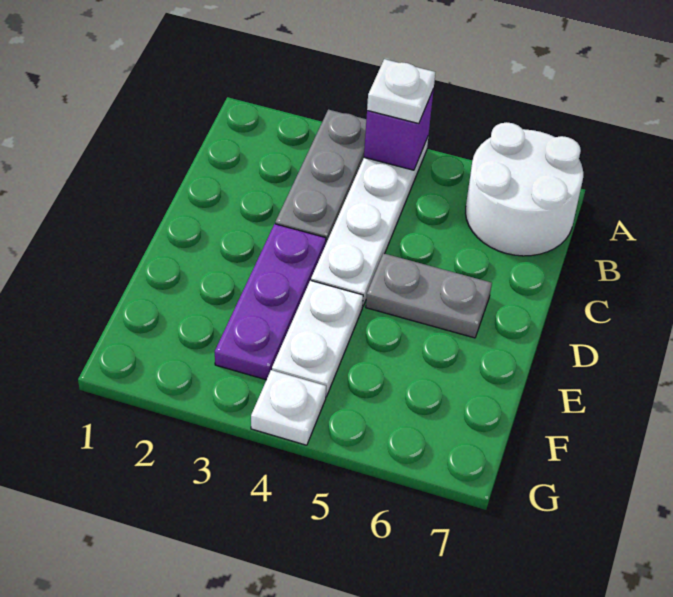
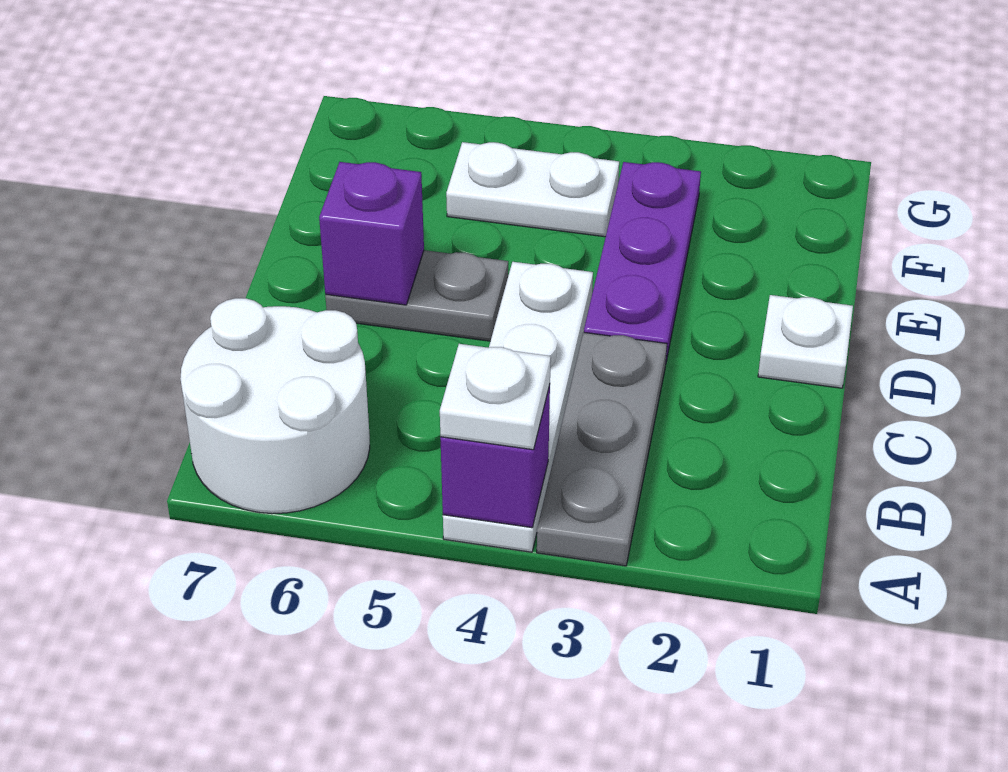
none -> purple brick D6 level 2
white plate E4:F4 level 1 -> white plate F4:F5 level 1
white plate G4 level 1 -> white plate D1 level 1

